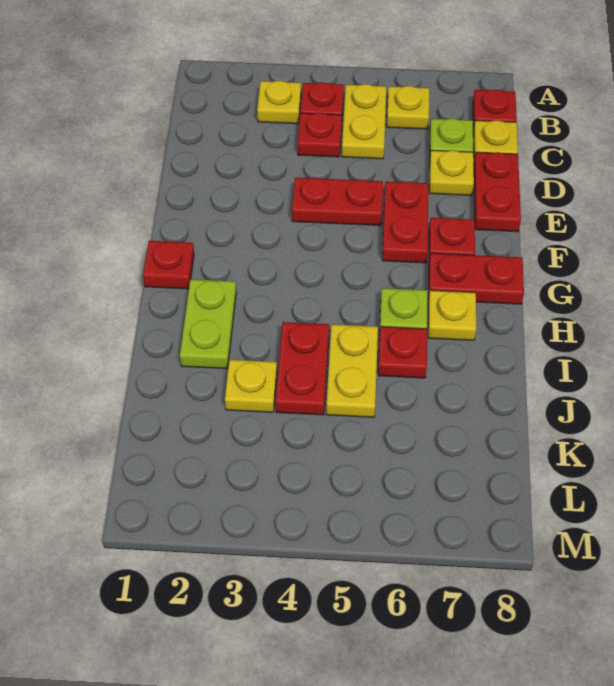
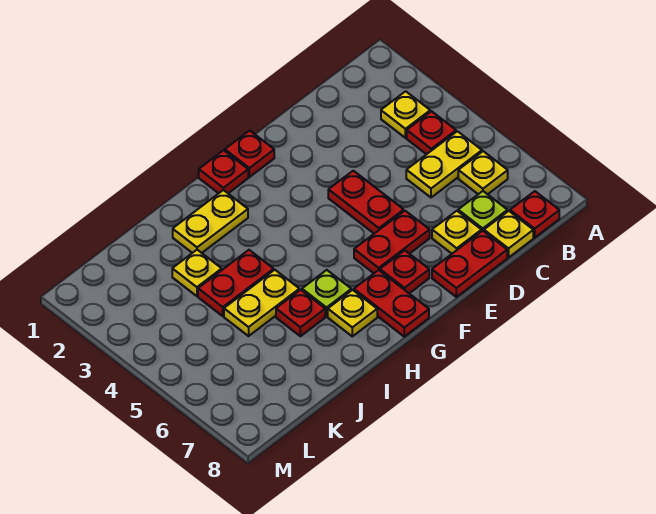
red plate C4 level 1 -> red plate F1 level 1
lime plate H2:I2 level 1 -> yellow plate H2:I2 level 1

